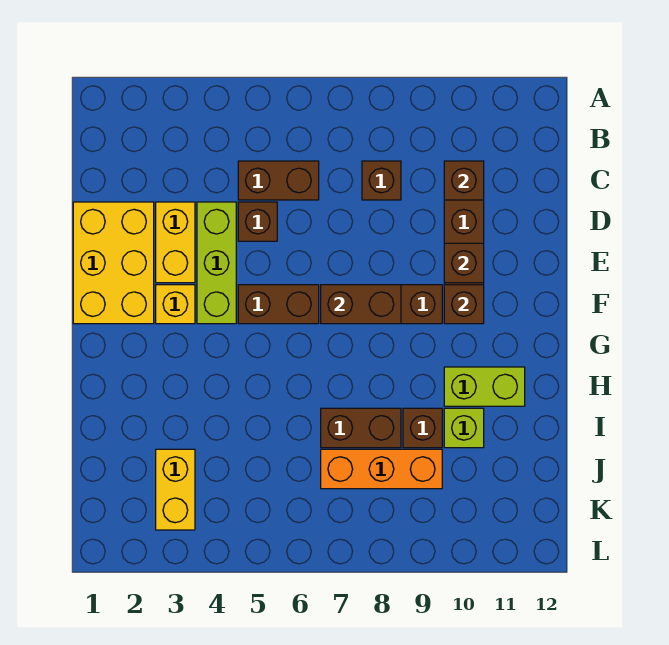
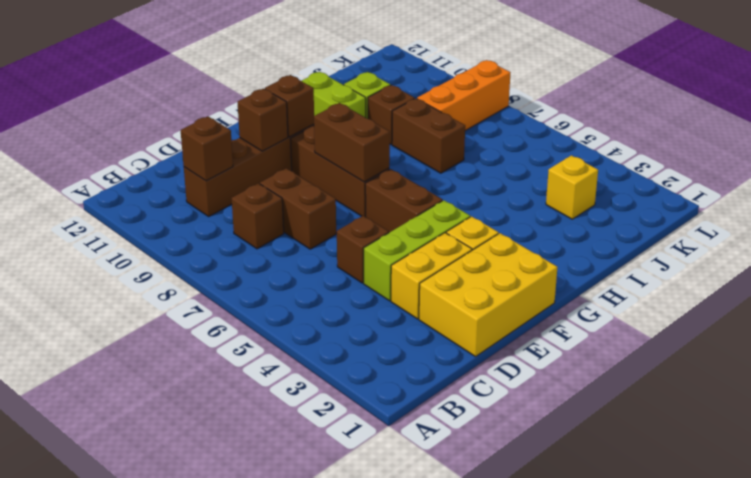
brown brick C5:C6 level 1 -> brown brick D7:D8 level 1
yellow brick J3:K3 level 1 -> yellow brick J3 level 1
orange brick J7:J9 level 1 -> orange brick J8:L8 level 1

